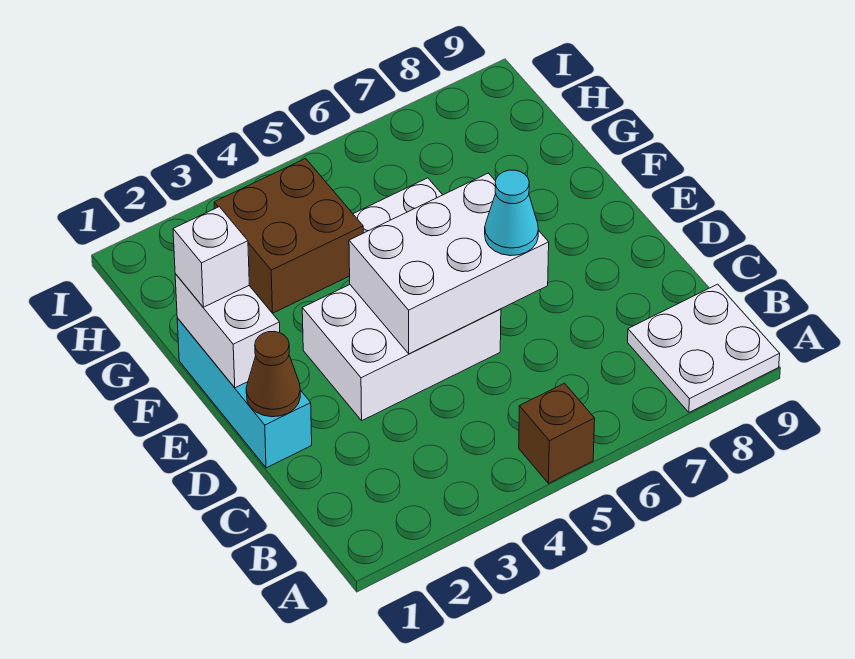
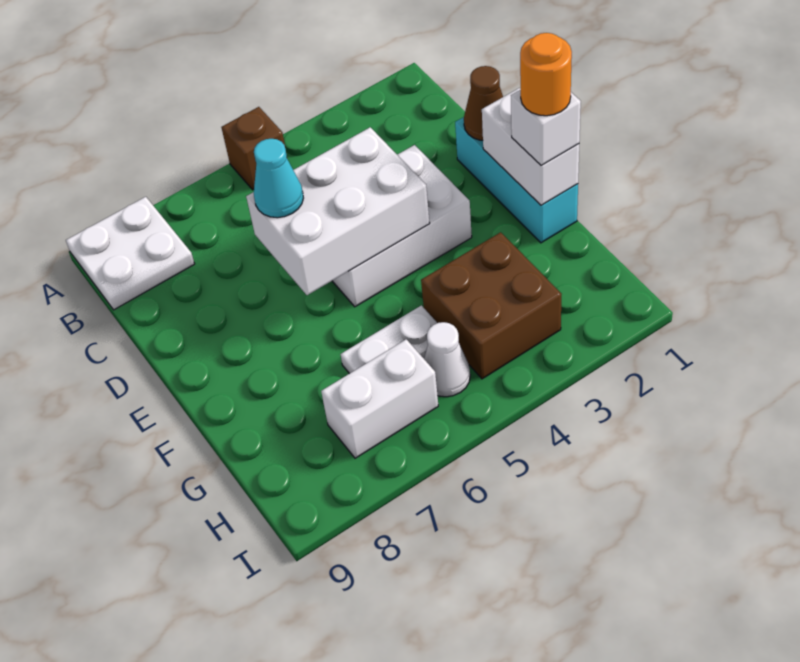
none -> orange round brick F1 level 4
none -> white cone H5 level 1
none -> white brick H6:H7 level 1

